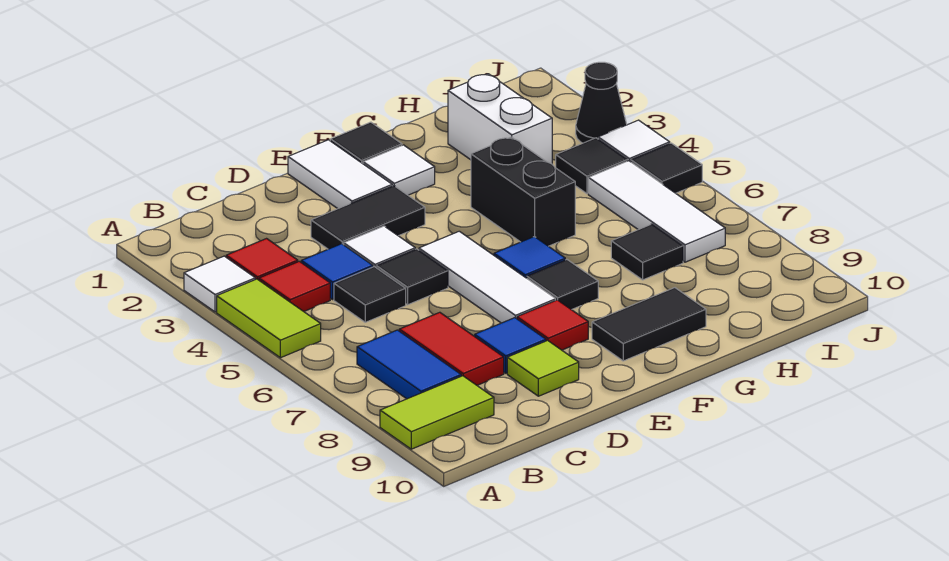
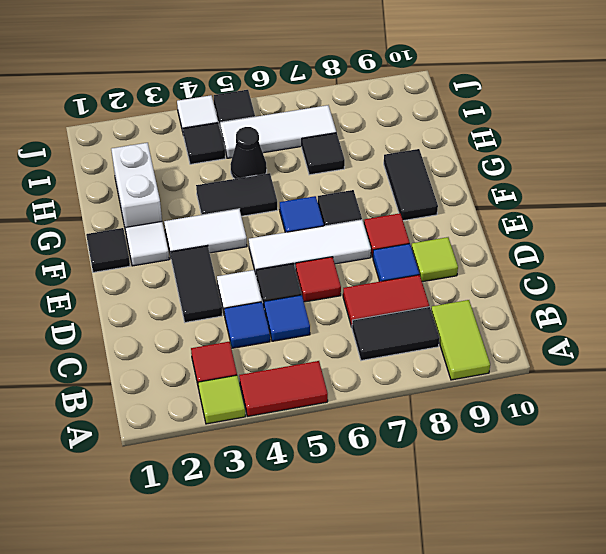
white tile A3 level 1 -> lime tile A3 level 1
lime tile A4:A5 level 1 -> red tile A4:A5 level 1
red tile B4 level 1 -> red tile D6 level 1
blue tile B7:B8 level 1 -> black tile B7:B8 level 1
black tile C5 level 1 -> blue tile C5 level 1
white tile E1:E2 level 1 -> white tile F3:F4 level 1
black brick G4:G5 level 1 -> black tile G4:G5 level 1
white brick H2:H3 level 1 -> white brick G2:H2 level 1
black cone J3 level 1 -> black cone H5 level 1

